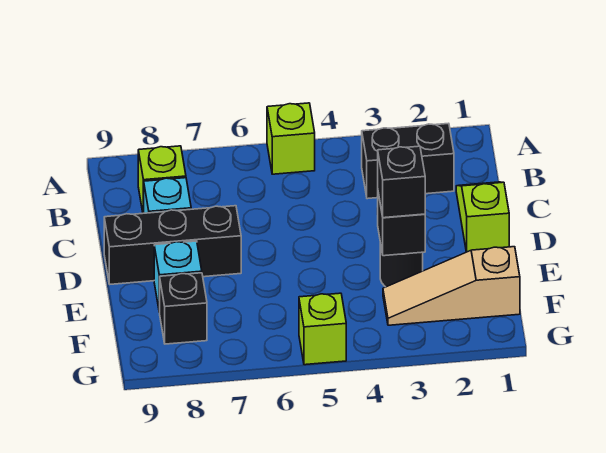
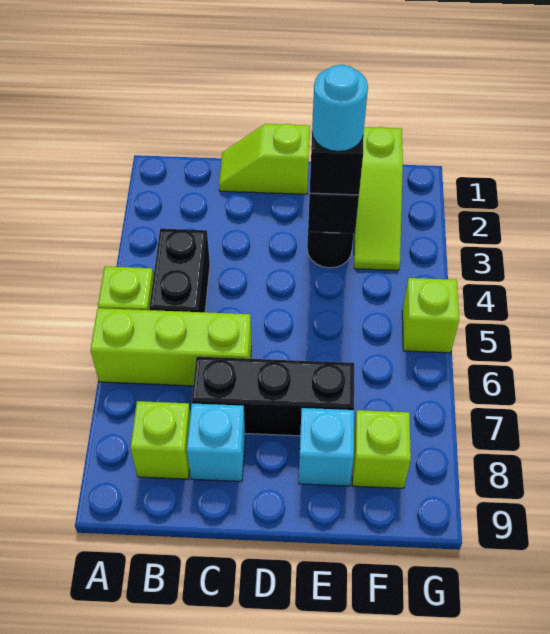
none -> lime brick A6:C6 level 1
black brick B2:B3 level 1 -> black brick B4:B5 level 1
black brick D7:D9 level 1 -> black brick C7:E7 level 1
none -> cyan round brick E3 level 4
tan slope F1:F3 level 1 top 1 -> lime slope F1:F3 level 1 top 1
black brick F8 level 1 -> lime brick F8 level 1

